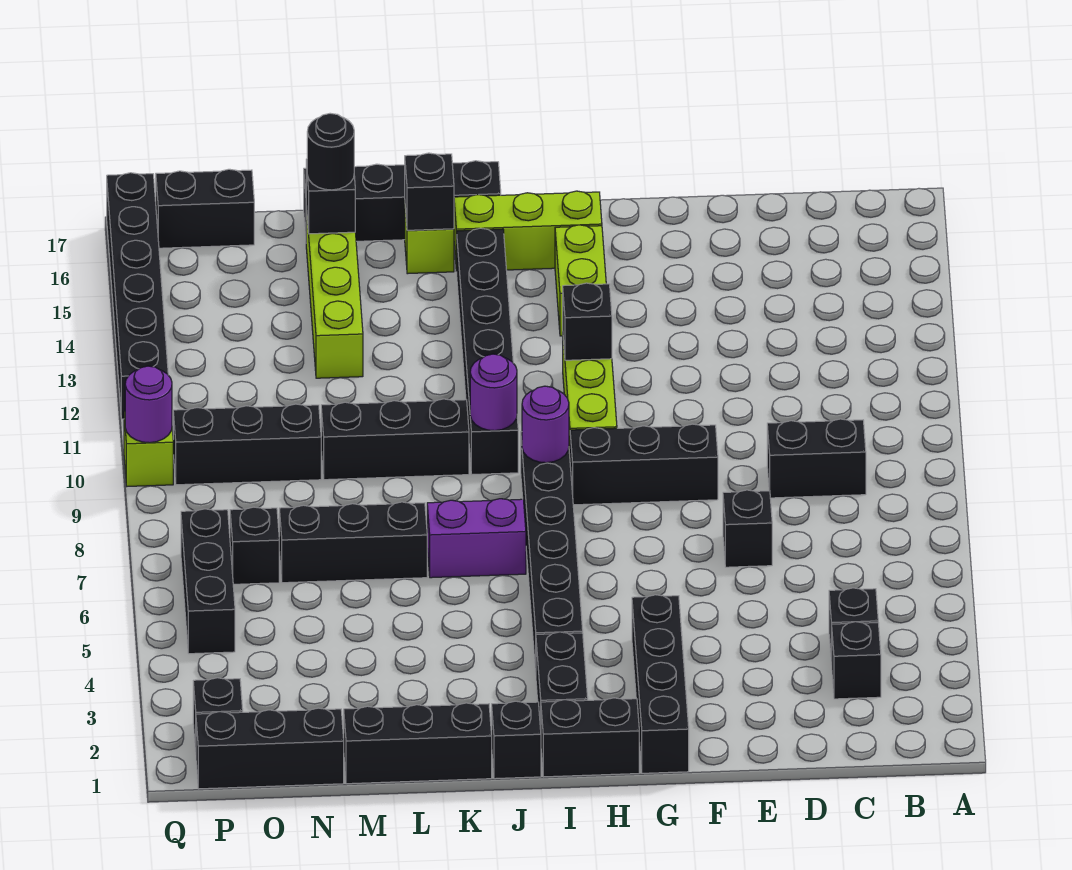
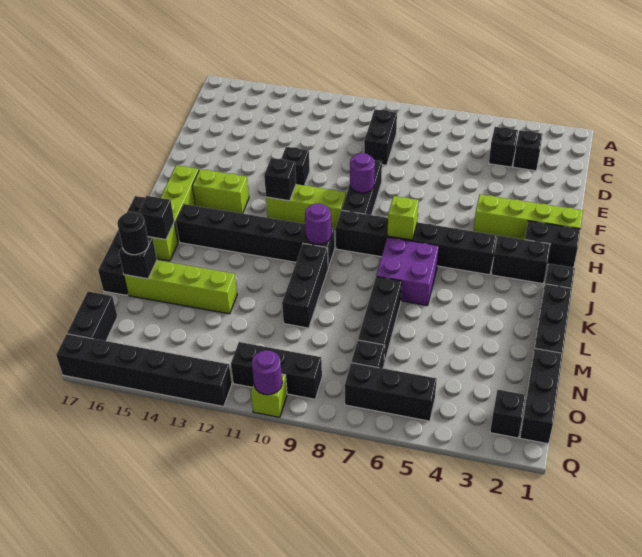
black brick E7 level 1 -> black brick F12 level 1
black brick G1:G4 level 1 -> lime brick G1:G4 level 1
black brick H1:I1 level 1 -> black brick H1:H2 level 1
none -> lime brick I7 level 2
purple round brick I9 level 2 -> purple round brick G9 level 2
purple brick J7:K7 level 1 -> purple brick J6:K7 level 1
black brick N10:P10 level 1 -> black brick P9:P11 level 1

